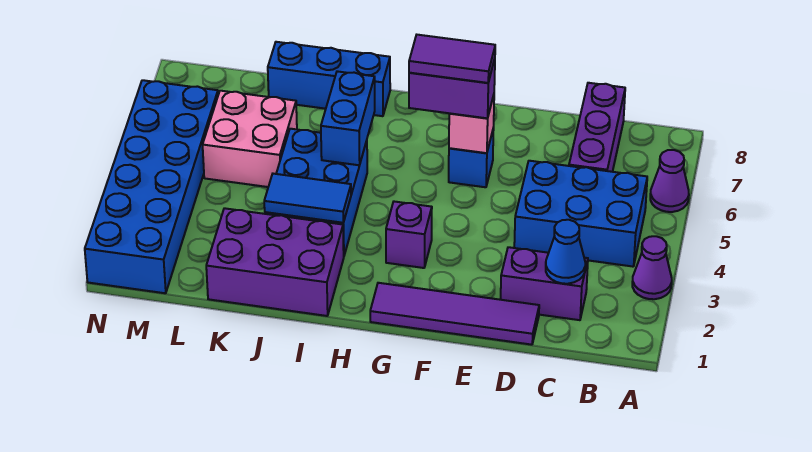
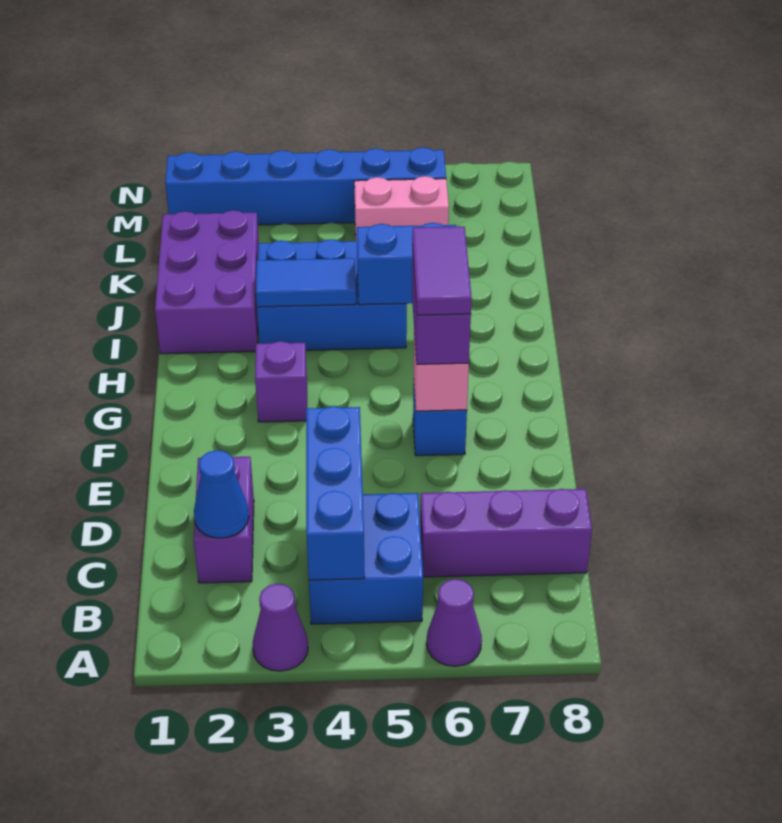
blue brick B4:D5 level 1 -> blue brick B4:C5 level 1
purple tile D1:G1 level 1 -> none
blue tile I3:J3 level 2 -> blue tile I3:I4 level 2
blue brick I8:K8 level 1 -> blue brick B4:D4 level 2
pink brick K5:L6 level 1 -> pink brick L5:L6 level 1
blue brick M1:N6 level 1 -> blue brick M1:M6 level 1

